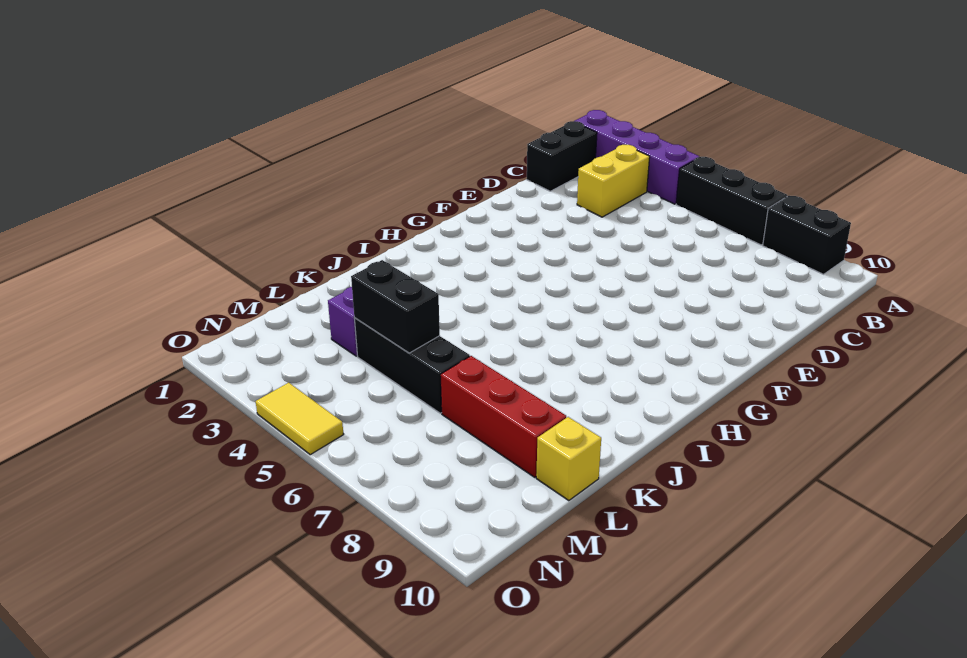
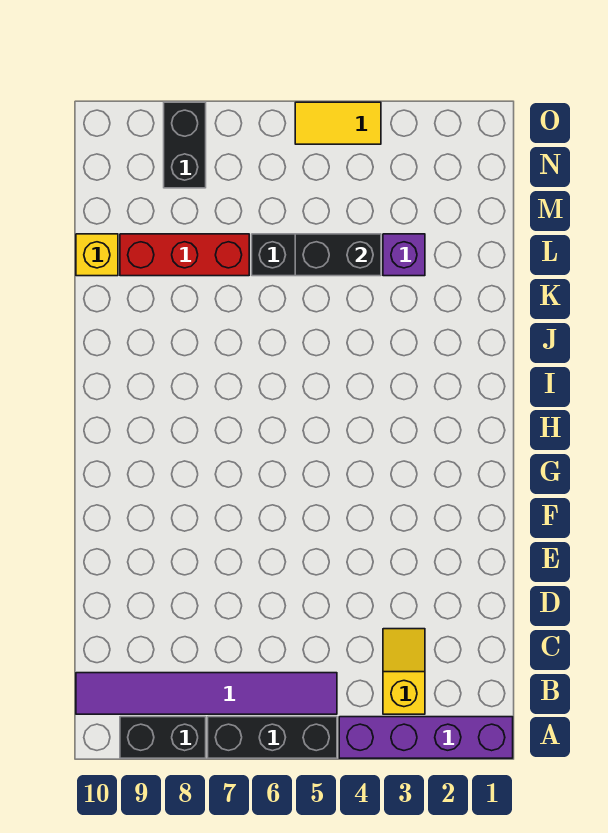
black brick B1:C1 level 1 -> black brick N8:O8 level 1
yellow brick B3:C3 level 1 -> yellow slope B3:C3 level 1 top B
none -> purple tile B5:B10 level 1

